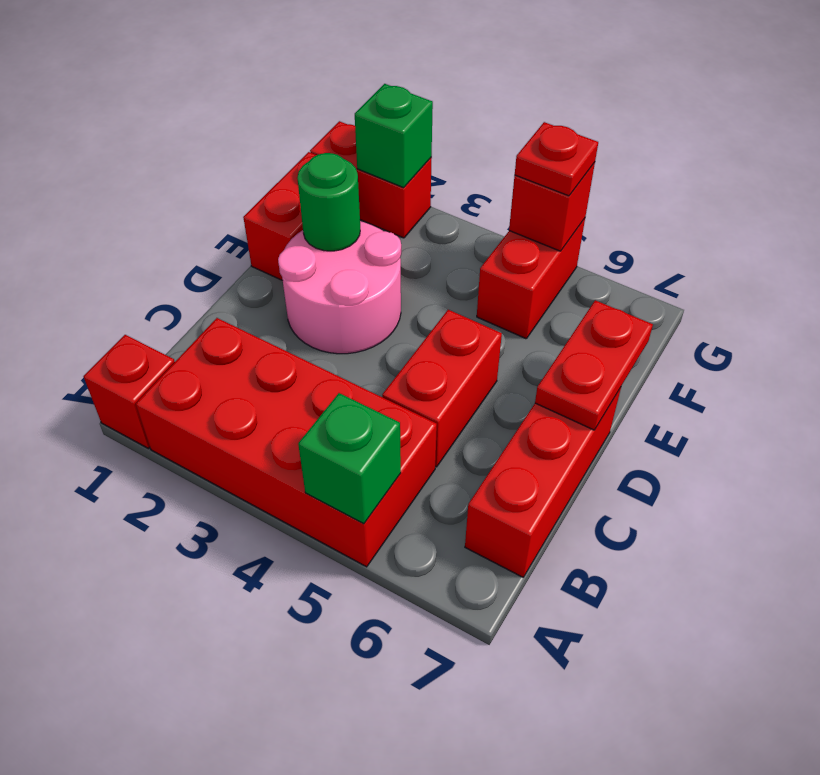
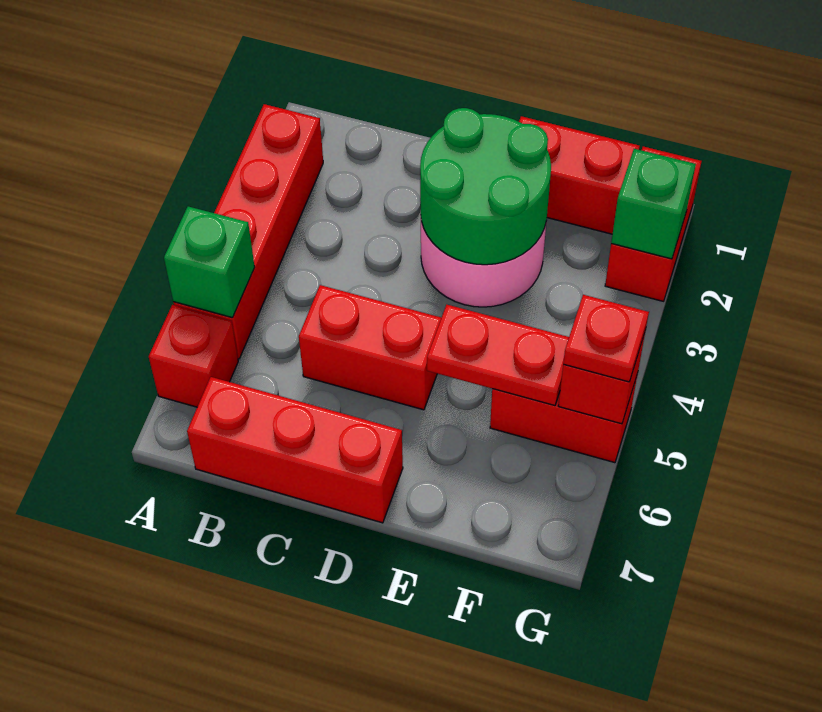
red brick A1 level 1 -> red brick A6 level 1
red brick A2:B5 level 1 -> red brick A2:A5 level 1
red plate D7:E7 level 2 -> red plate E5:F5 level 2
green round brick E2 level 2 -> green round brick D2:E3 level 2

